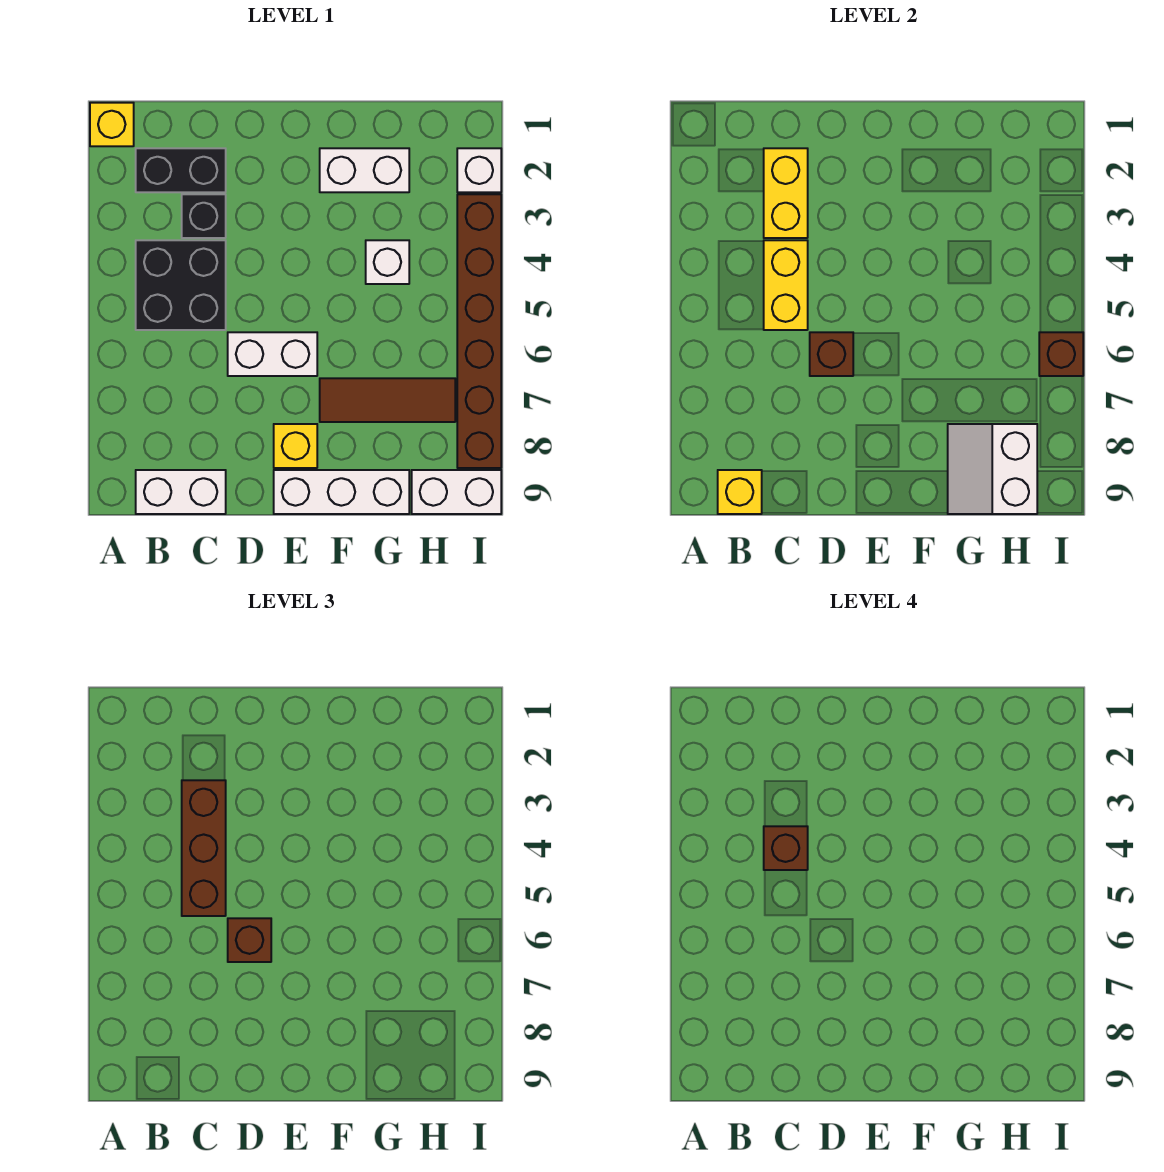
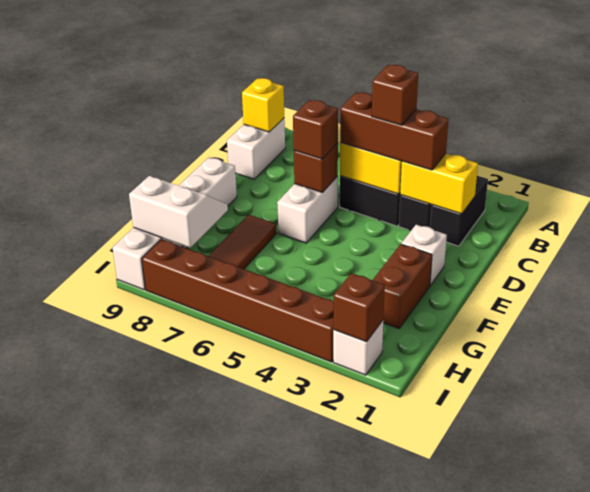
yellow brick A1 level 1 -> none
yellow brick E8 level 1 -> none
white brick F2:G2 level 1 -> brown brick F2:G2 level 1
white brick G4 level 1 -> white brick E2 level 1
brown brick I6 level 2 -> brown brick I2 level 2

